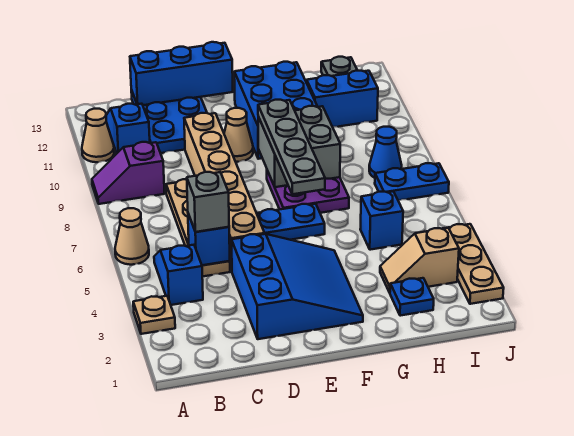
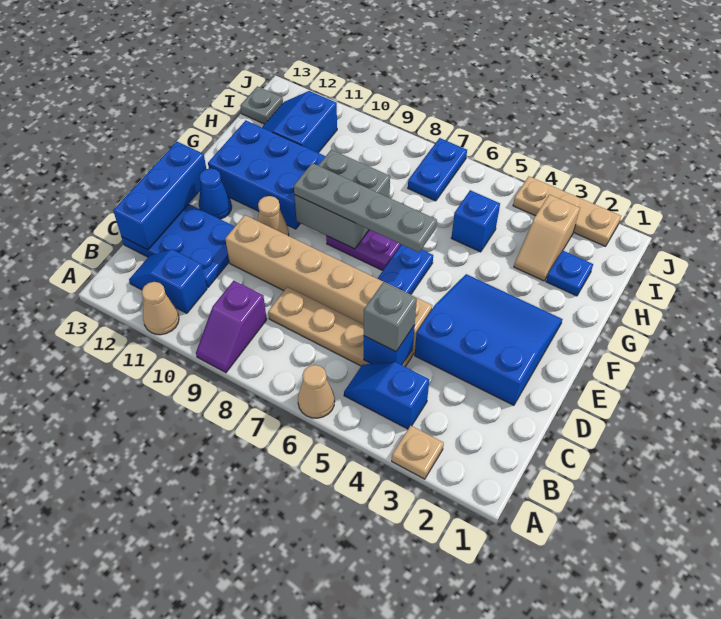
blue cone I8 level 1 -> blue cone E12 level 1

